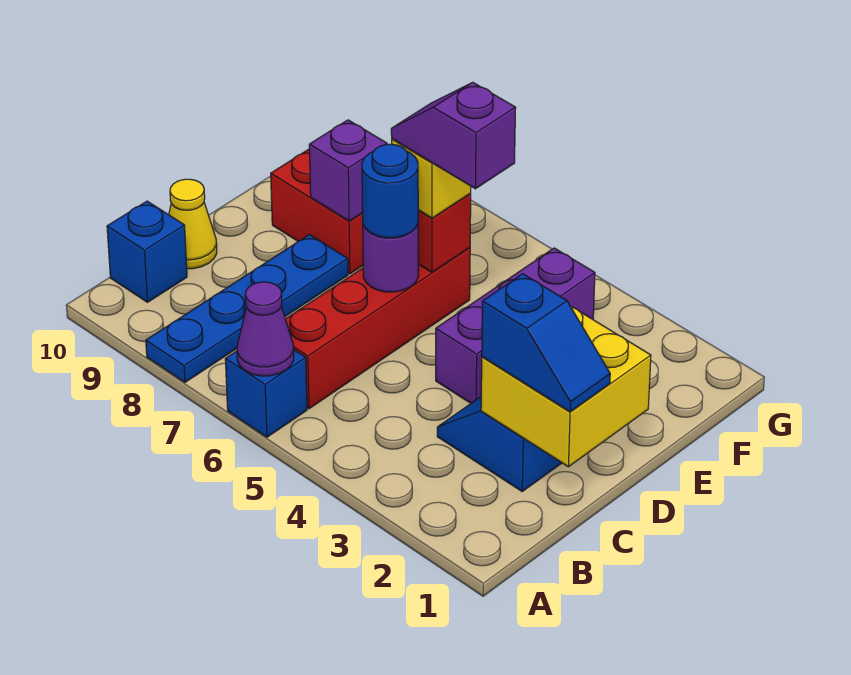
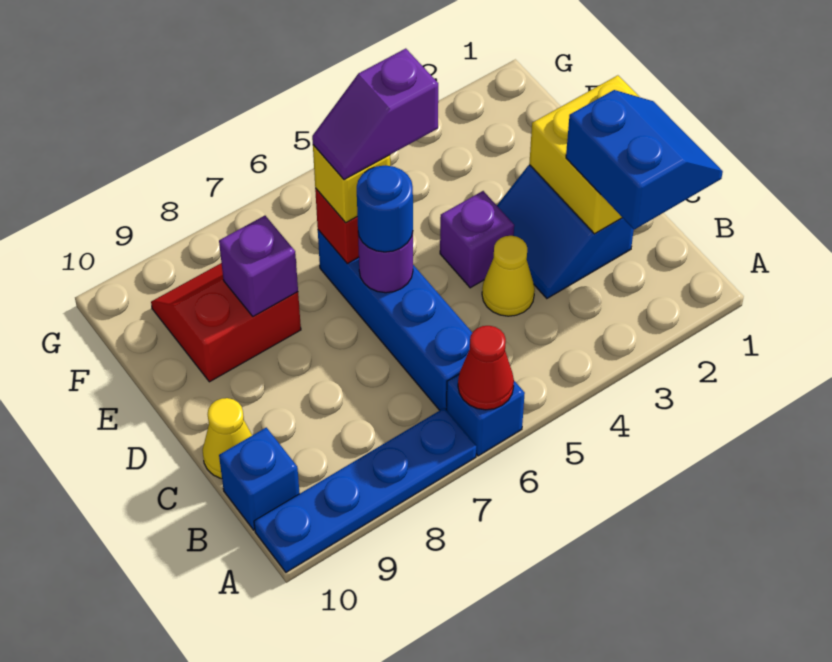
purple cone A6 level 2 -> red cone A6 level 2
blue plate A8:D8 level 1 -> blue plate A7:A10 level 1
red brick B6:E6 level 1 -> blue brick B6:E6 level 1
blue slope C1:C2 level 3 top 2 -> blue slope B1:C2 level 3 top 2
none -> yellow cone C4 level 1
purple brick D4:F4 level 1 -> purple brick D4 level 1

